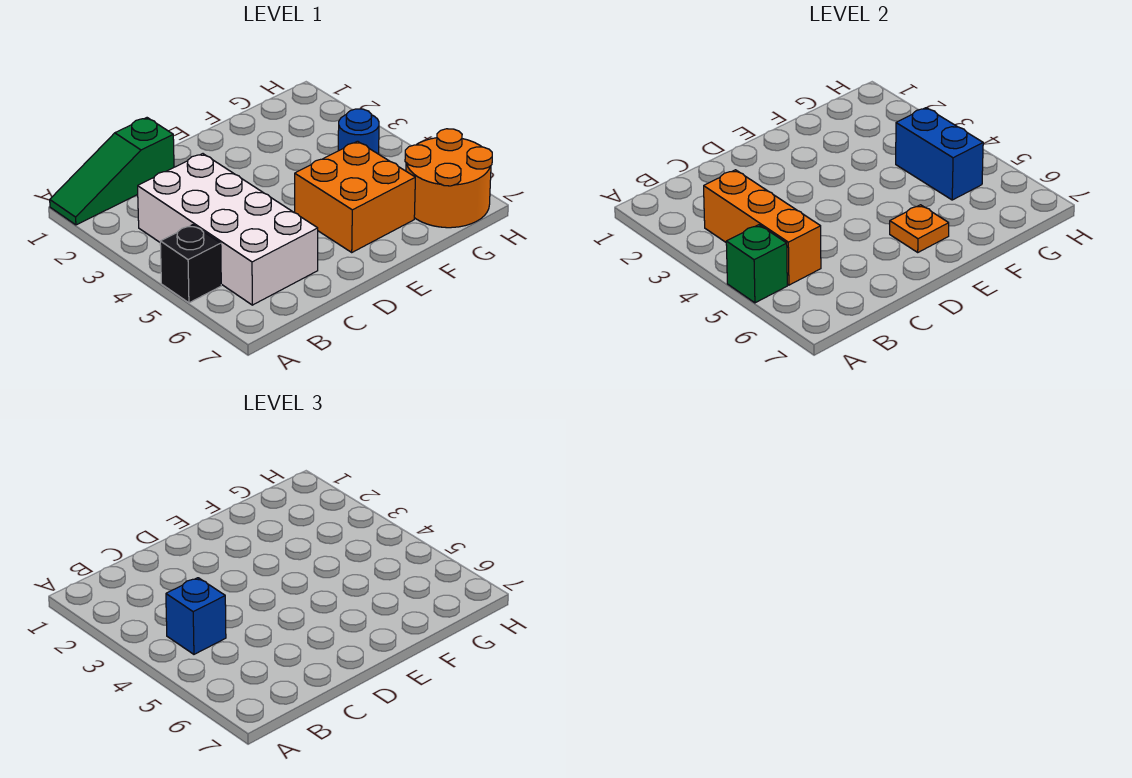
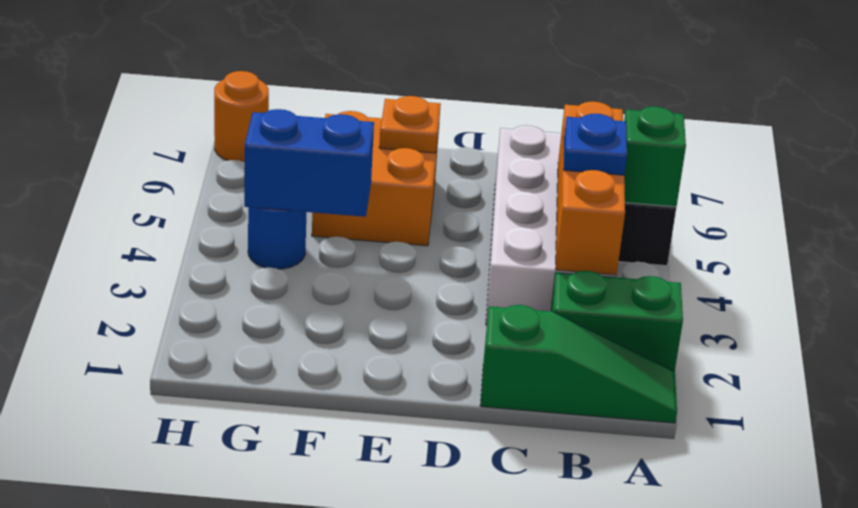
none -> green brick A2:B2 level 1
blue brick B4 level 3 -> blue plate B4 level 3
blue brick G4:G5 level 2 -> blue brick F4:G4 level 2
orange round brick G6:H7 level 1 -> orange round brick H7 level 1

